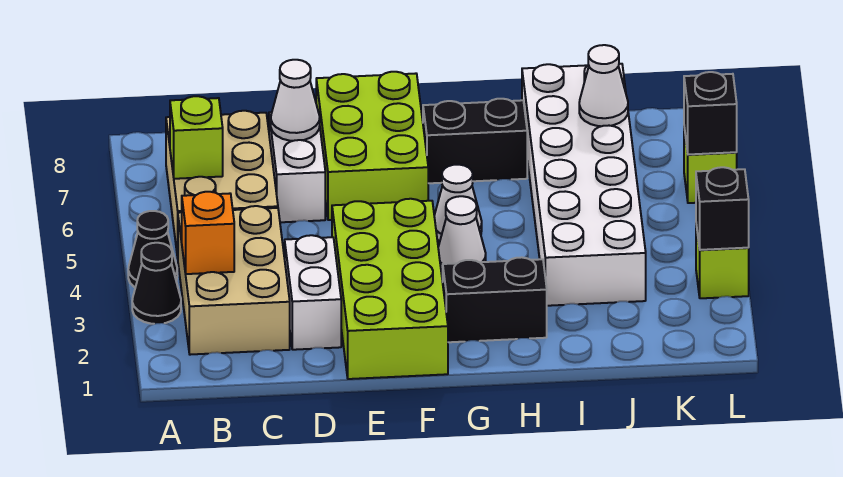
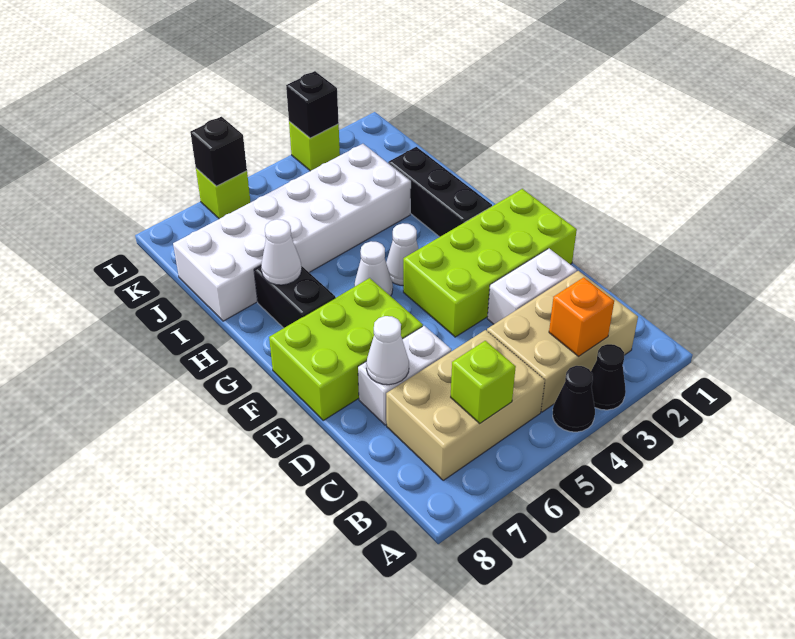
black brick G2:H2 level 1 -> black brick G2:I2 level 1
white cone J7 level 2 -> white cone H7 level 2

